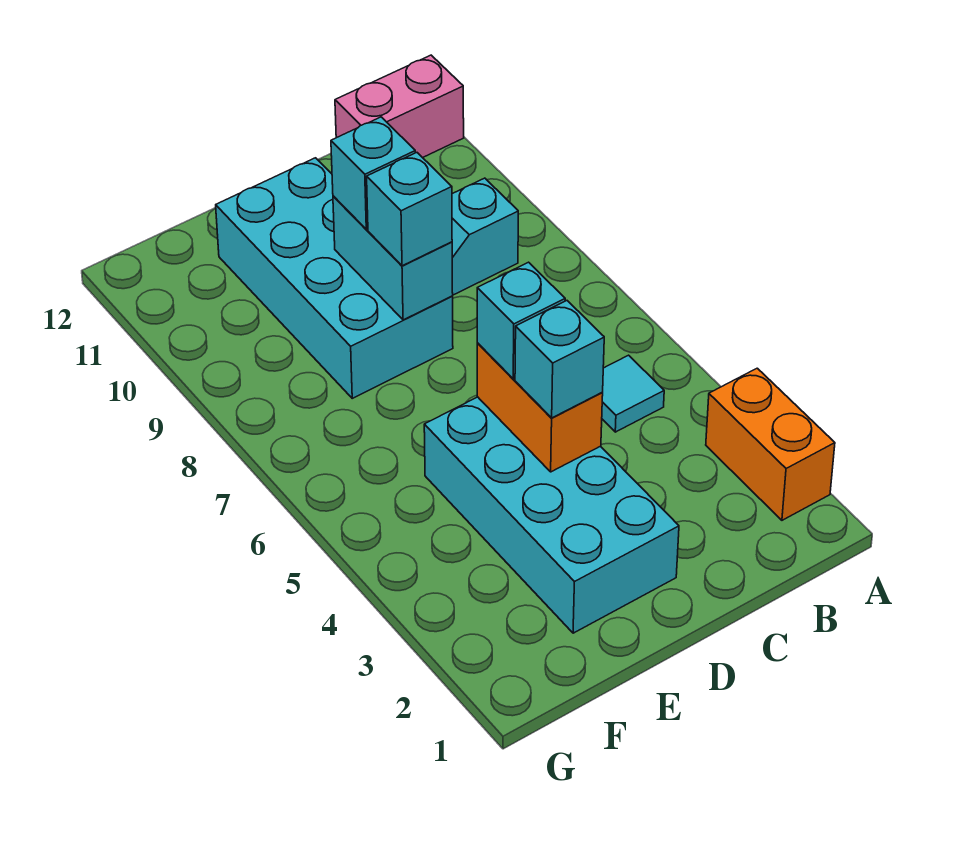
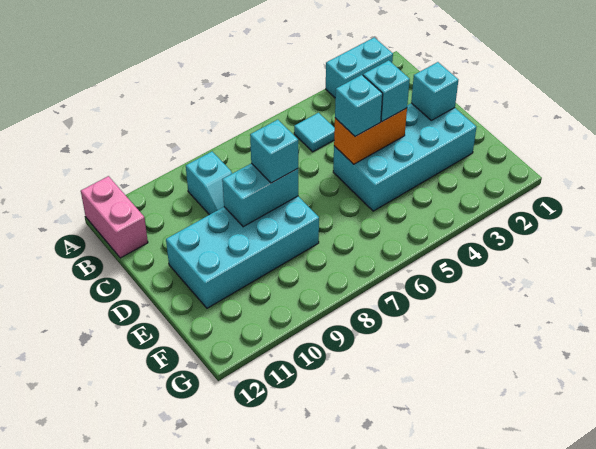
orange brick A2:A3 level 1 -> cyan brick A2:A3 level 1
cyan brick D9 level 3 -> cyan brick D2 level 2

